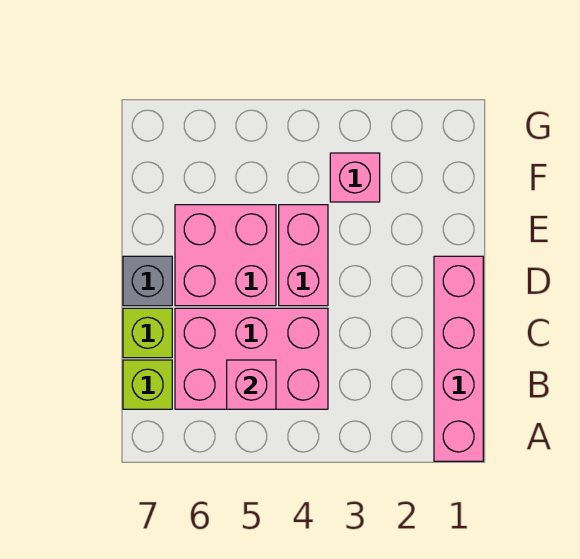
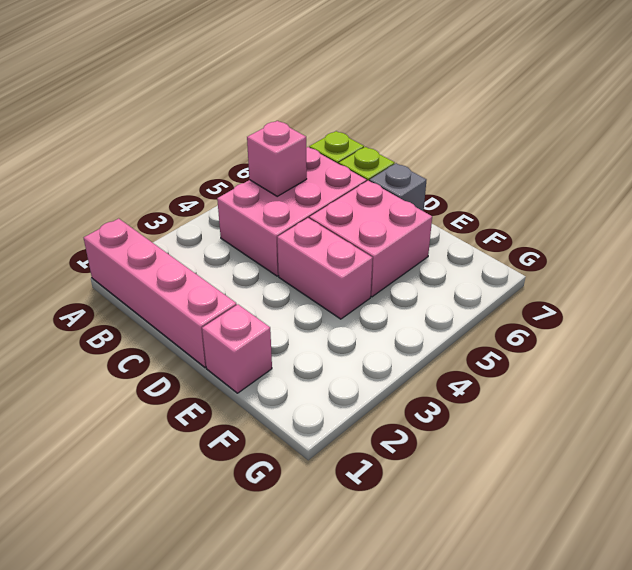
pink brick F3 level 1 -> pink brick E1 level 1

